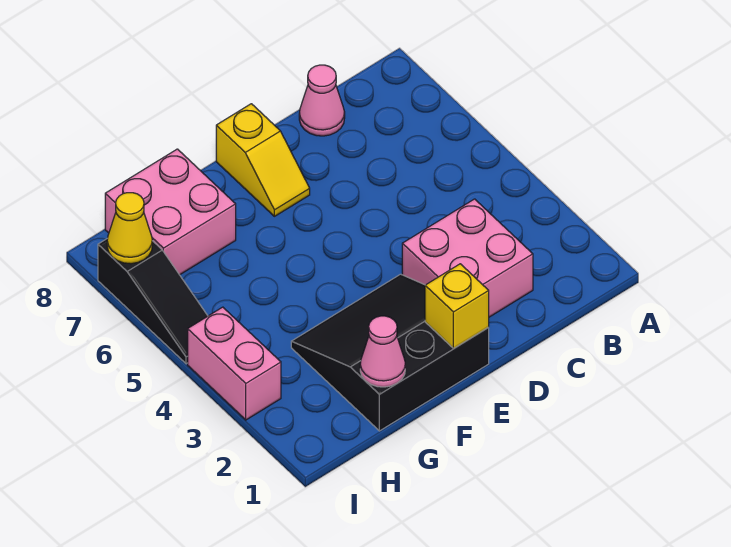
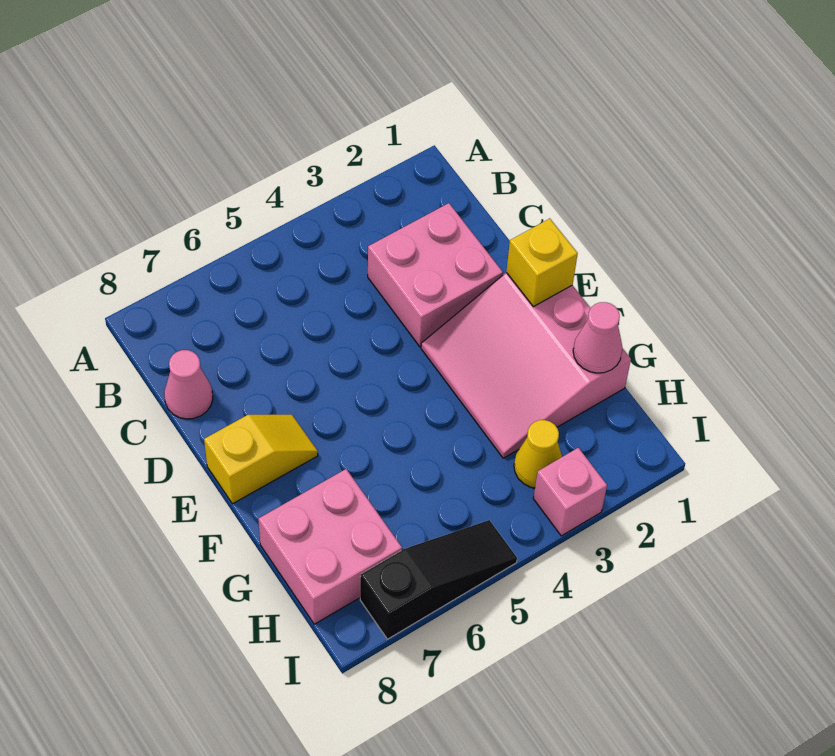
black slope E1:G3 level 1 top 1 -> pink slope E1:G3 level 1 top 1
pink brick I3:I4 level 1 -> pink brick I3 level 1
yellow cone I7 level 2 -> yellow cone H3 level 1

